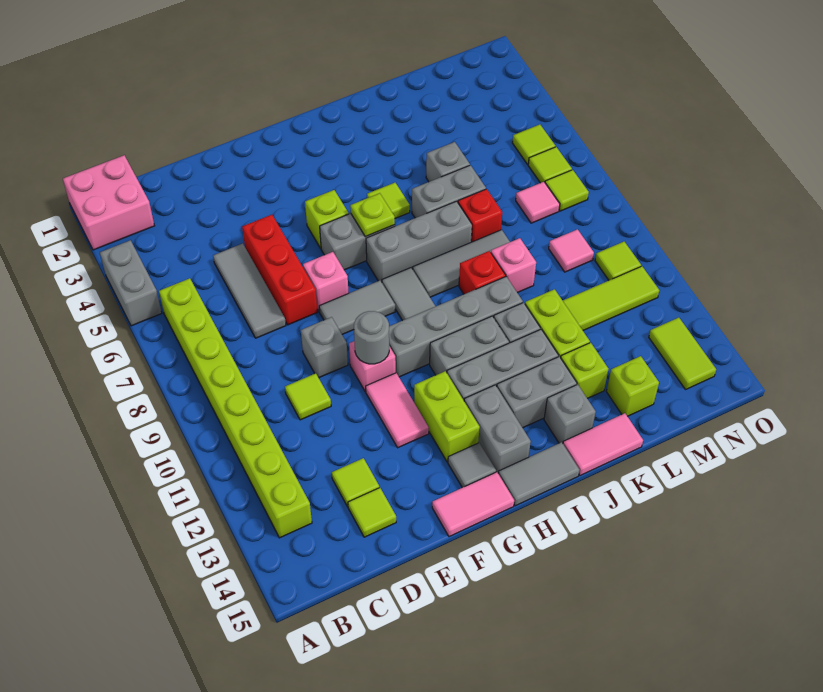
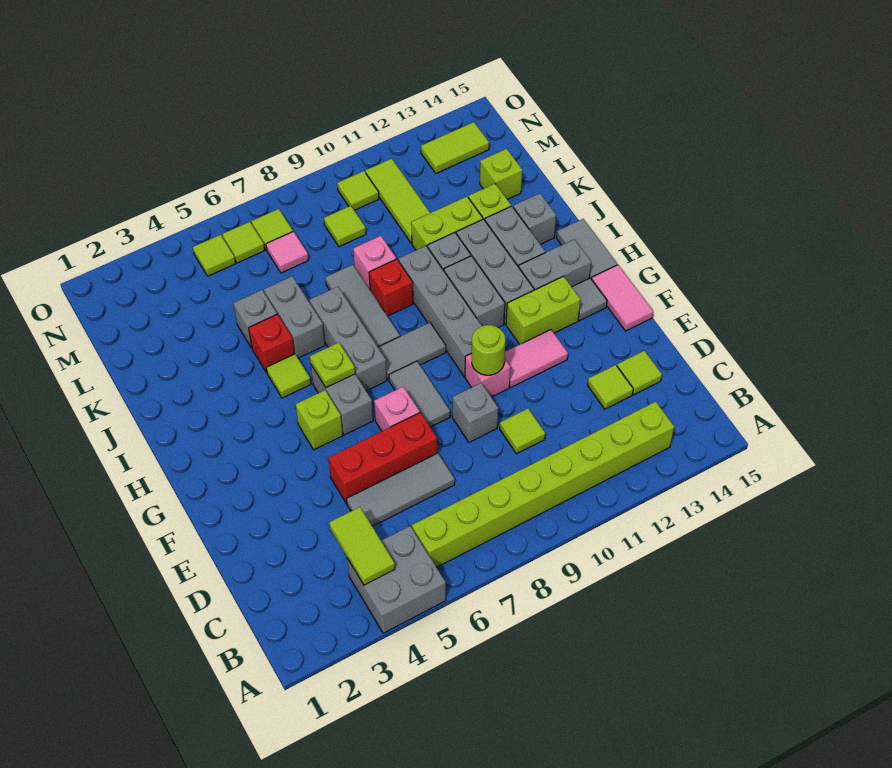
pink brick A1:B2 level 1 -> none
grey brick A4:A5 level 1 -> grey brick A4:B5 level 1
none -> lime tile B4:C4 level 2
grey round brick F10 level 2 -> lime round brick F10 level 2
pink tile J15:K15 level 1 -> none
red brick K7 level 1 -> red brick J5 level 1
pink tile M9 level 1 -> lime tile M9 level 1

